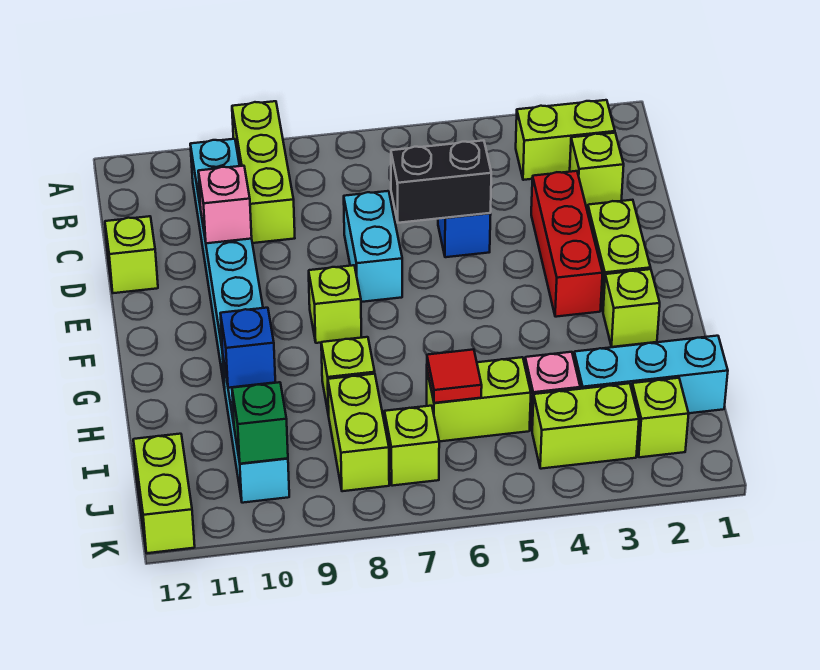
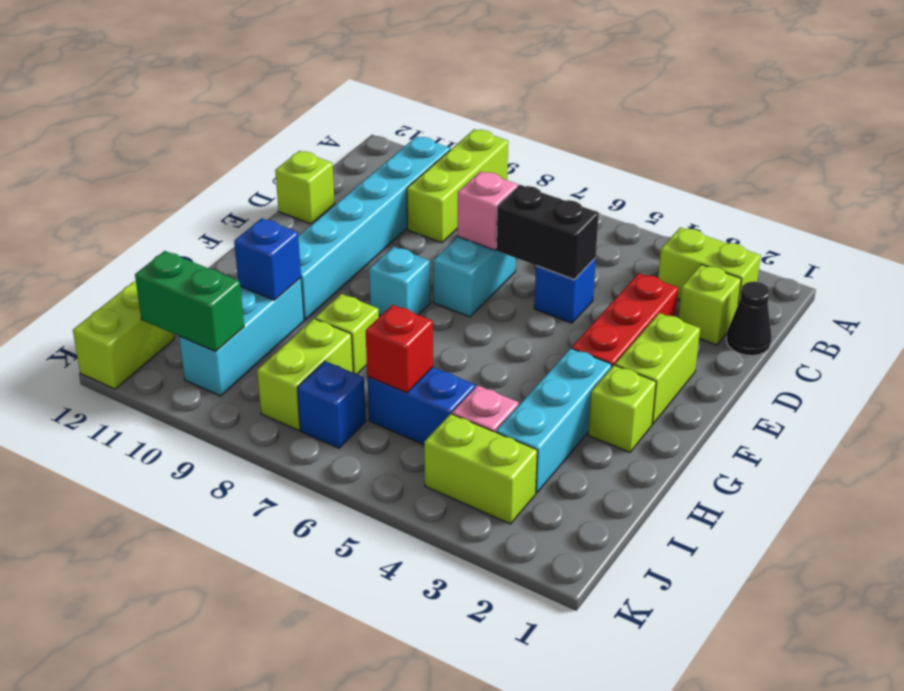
none -> black cone C1 level 1
pink brick D10 level 2 -> pink brick D7 level 2
lime brick F8 level 1 -> cyan brick F8 level 1
cyan brick I1:I3 level 1 -> cyan brick G3:I3 level 1
lime brick I5:I6 level 1 -> blue brick I5:I6 level 1
red tile I6 level 2 -> red brick I6 level 2
lime brick J2 level 1 -> none
lime brick J7 level 1 -> blue brick J7 level 1
green brick J10 level 2 -> green brick J10:J11 level 2

